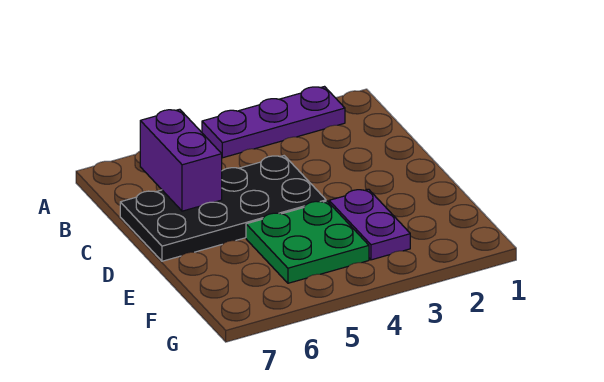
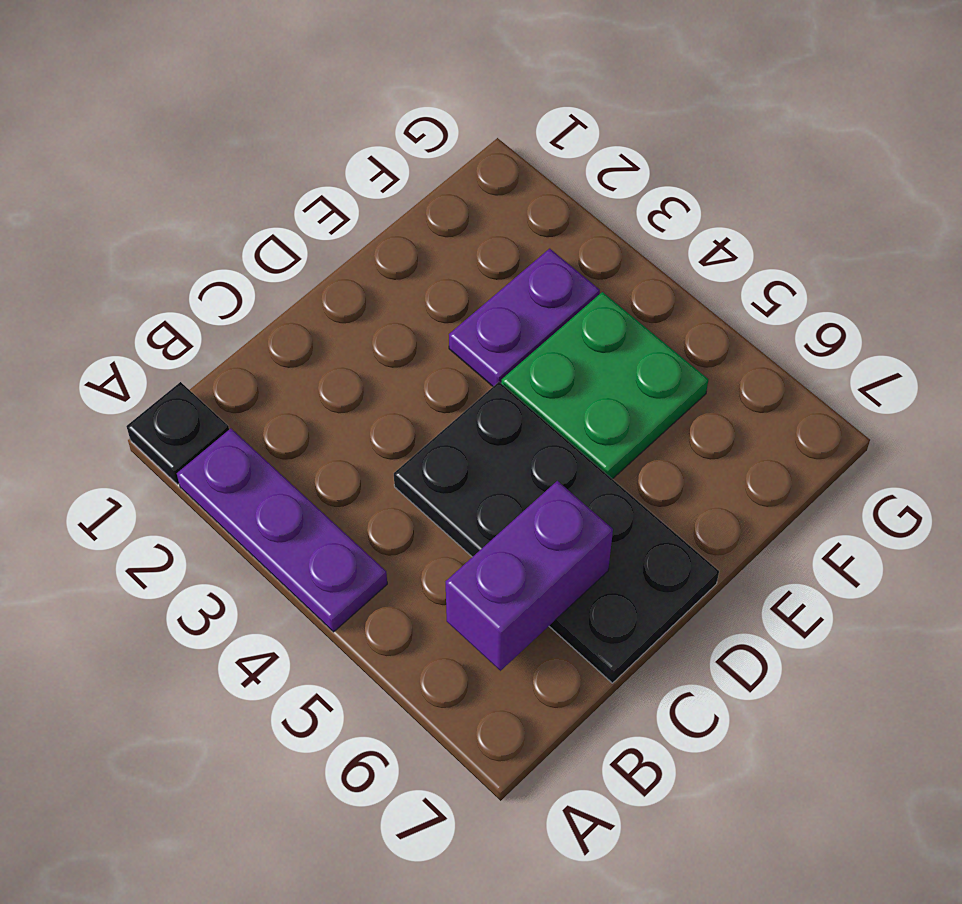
none -> black plate A1 level 1

